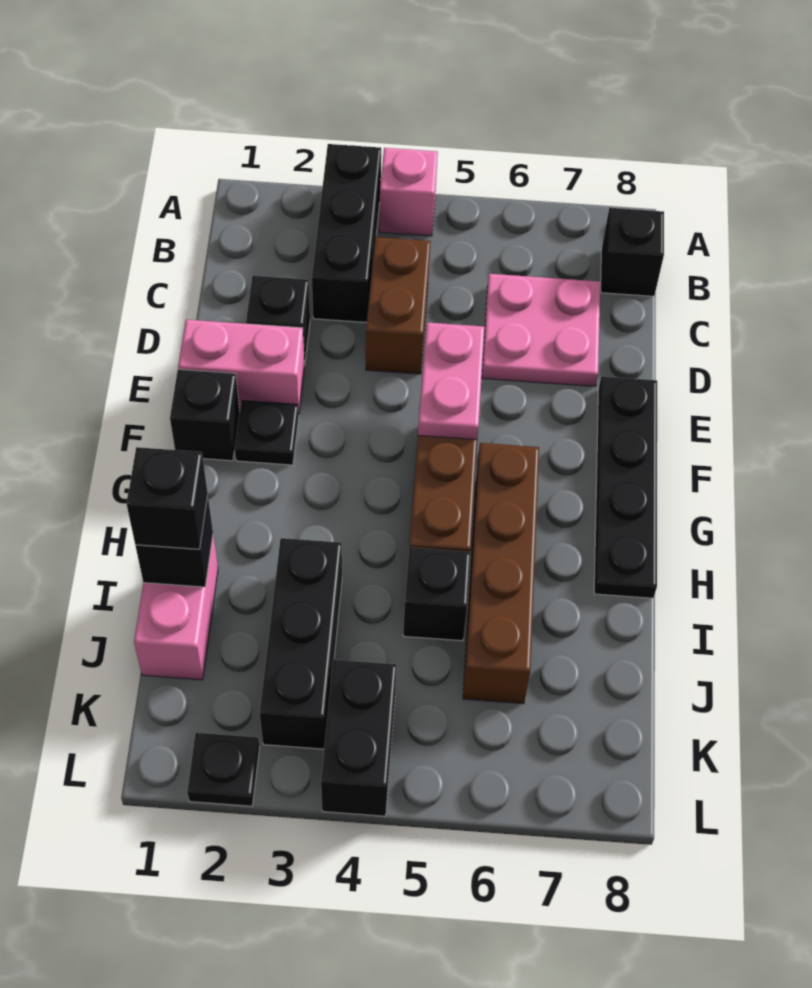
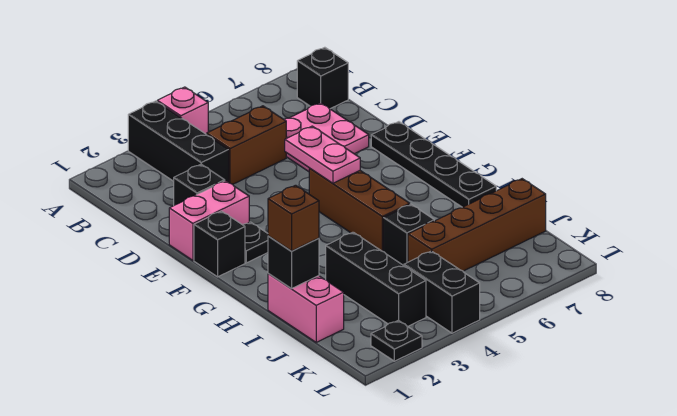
brown brick C4:D4 level 1 -> brown brick C4:C5 level 1
brown brick G6:J6 level 1 -> brown brick J5:J8 level 1
black brick I1 level 3 -> brown brick I1 level 3

